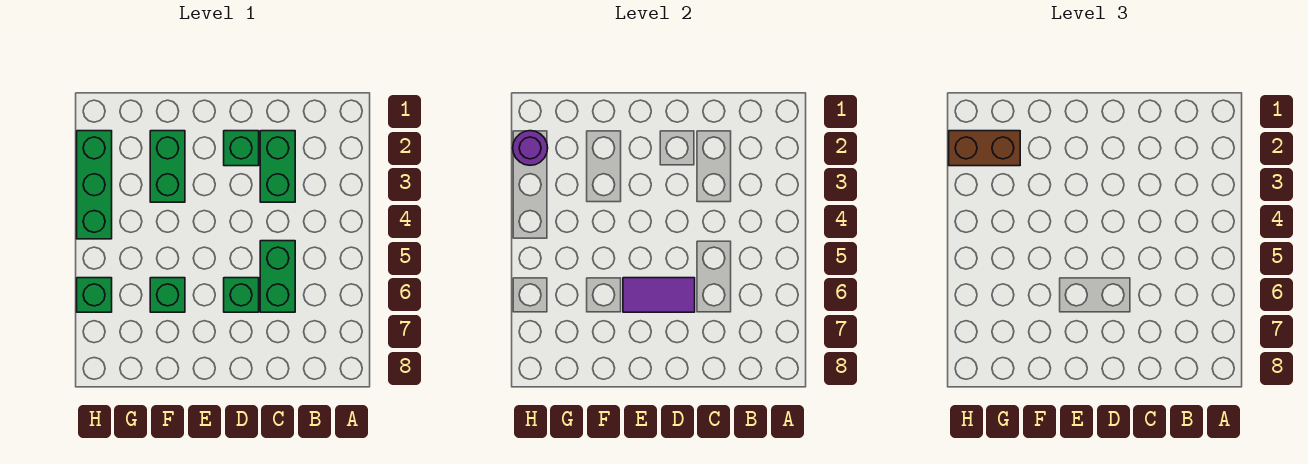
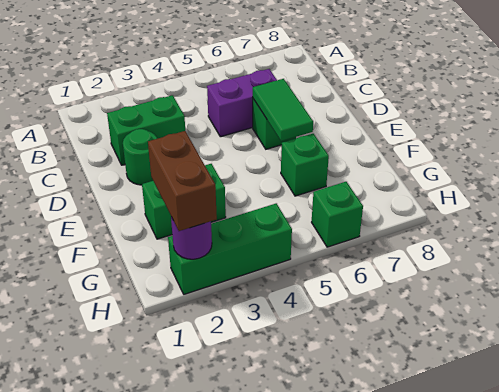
green brick C5:C6 level 1 -> purple brick C5:C6 level 1
green brick D2 level 1 -> green round brick D2 level 1
purple tile D6:E6 level 2 -> green tile D6:E6 level 2

